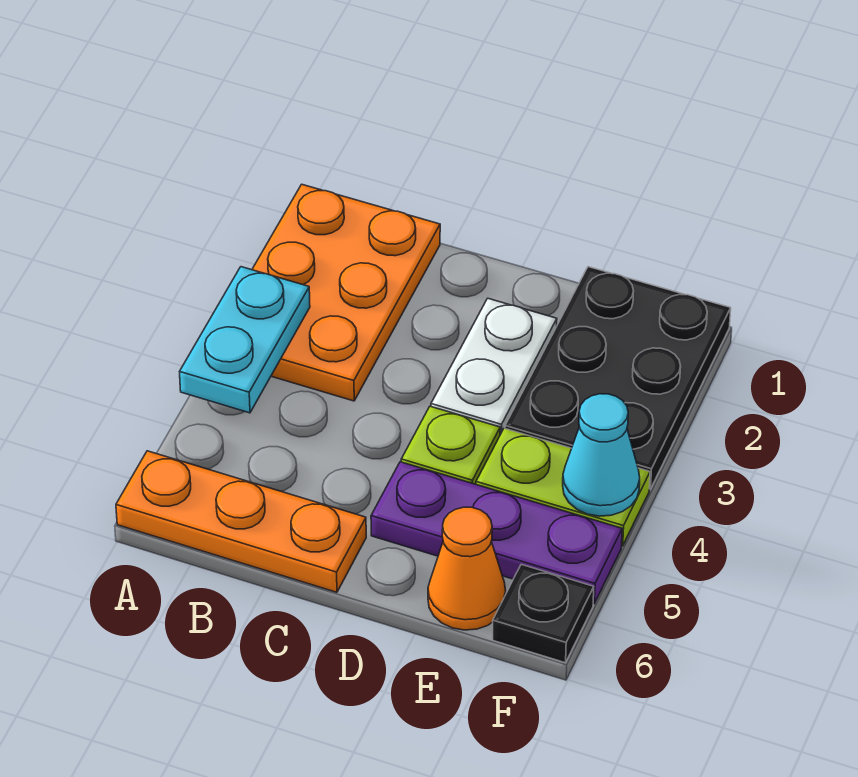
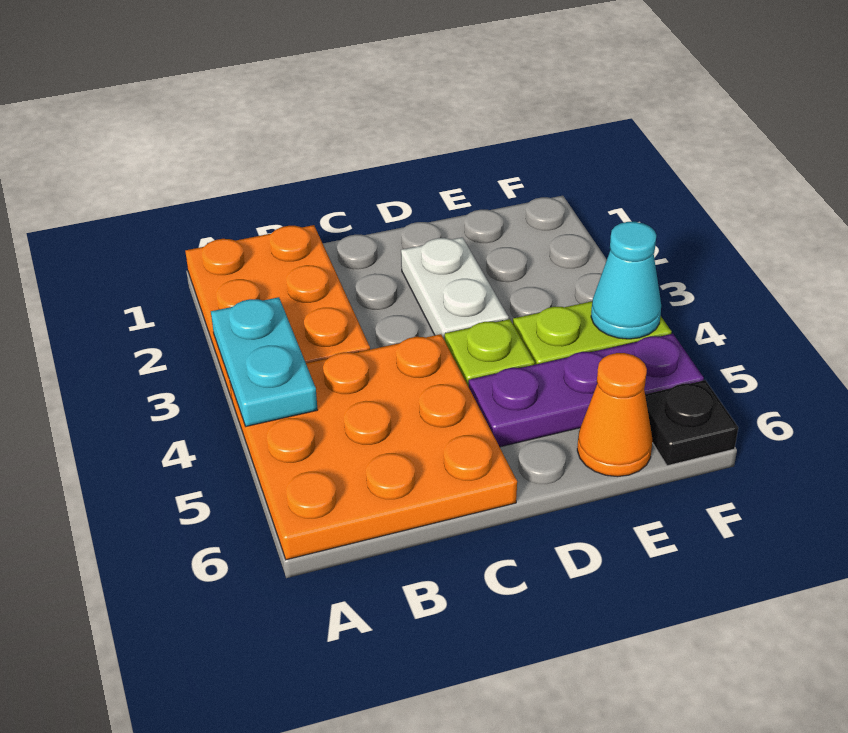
orange plate A6:C6 level 1 -> orange plate A4:C6 level 1
black plate E1:F3 level 1 -> none

